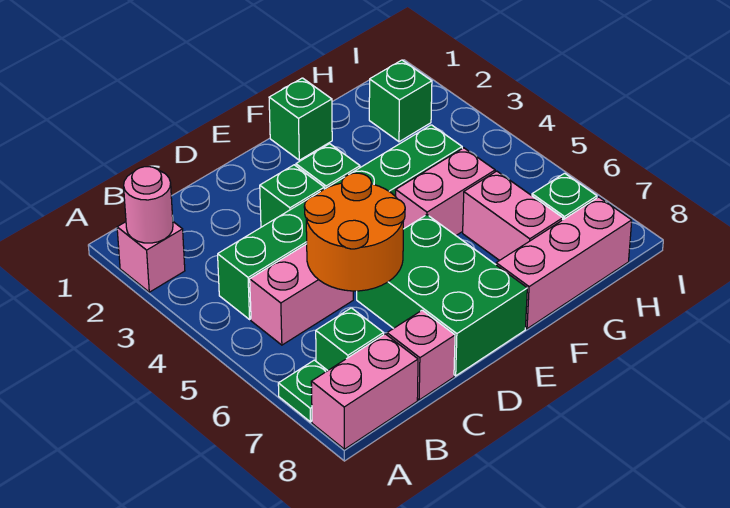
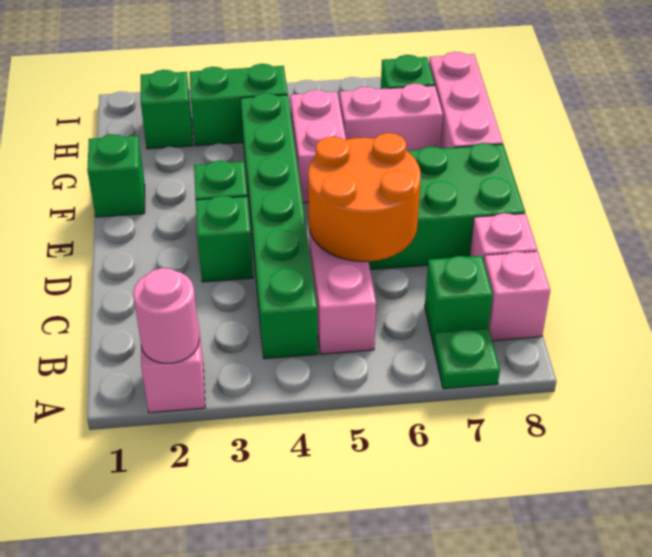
pink brick A8:B8 level 1 -> pink brick B8 level 1
none -> green brick H3:H4 level 1

